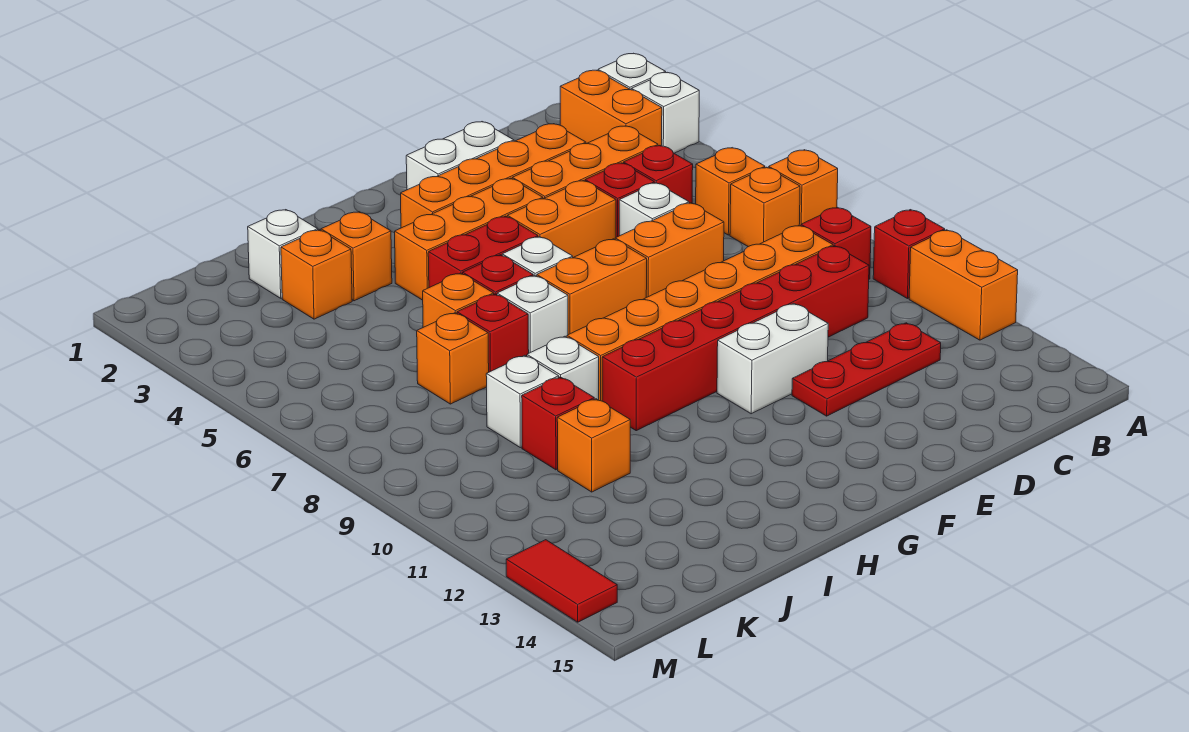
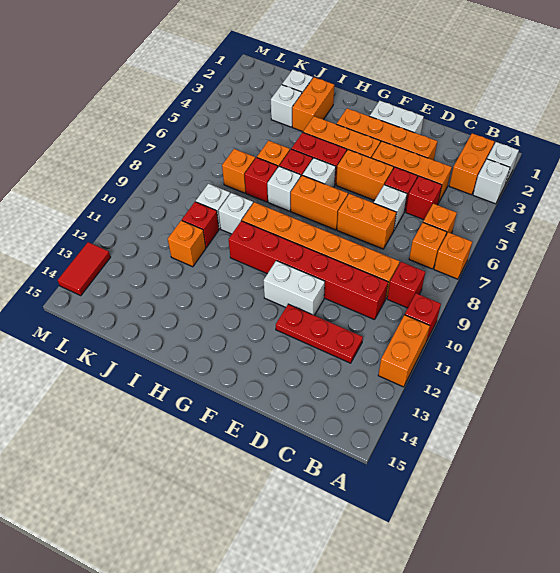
orange brick I3 level 1 -> orange brick I2:I3 level 1
orange brick J3 level 1 -> white brick J3 level 1

